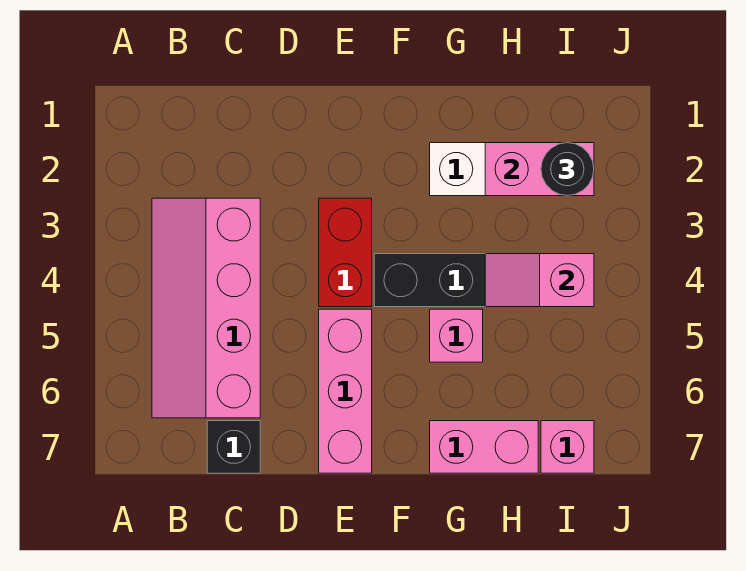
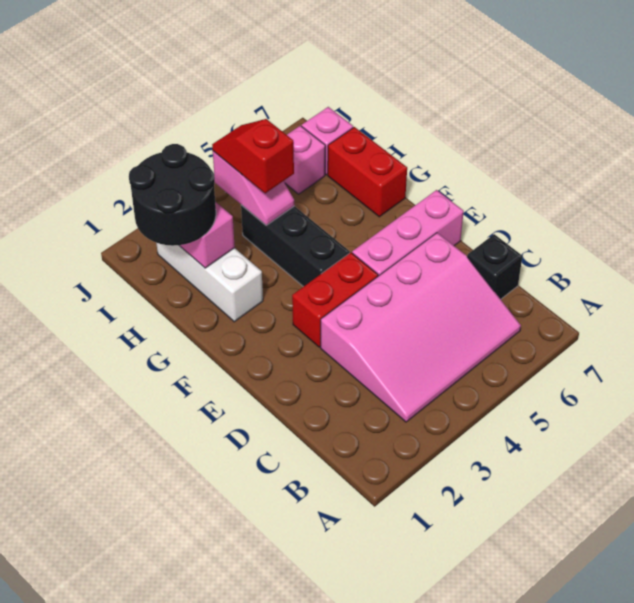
pink slope B3:C6 level 1 top C -> pink slope B3:D6 level 1 top D
pink brick G5 level 1 -> pink brick I6 level 1
pink brick G7:H7 level 1 -> red brick G7:H7 level 1
none -> red slope H4:I4 level 3 top H
black round brick I2 level 3 -> black round brick H1:I2 level 3

